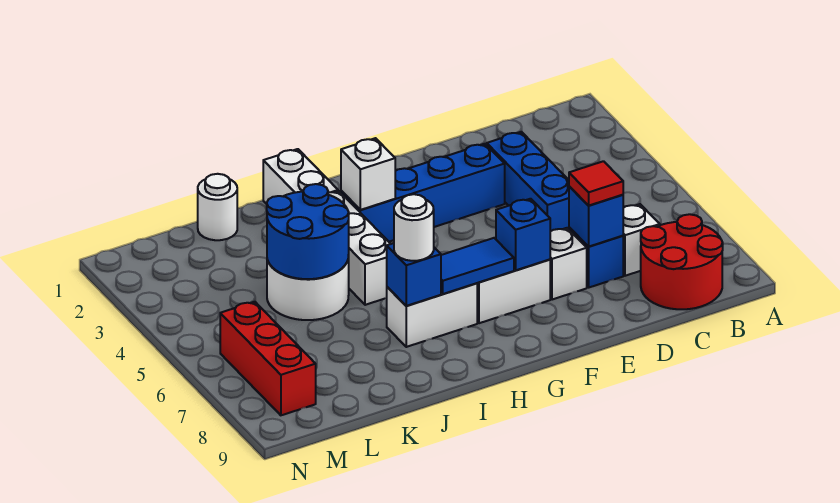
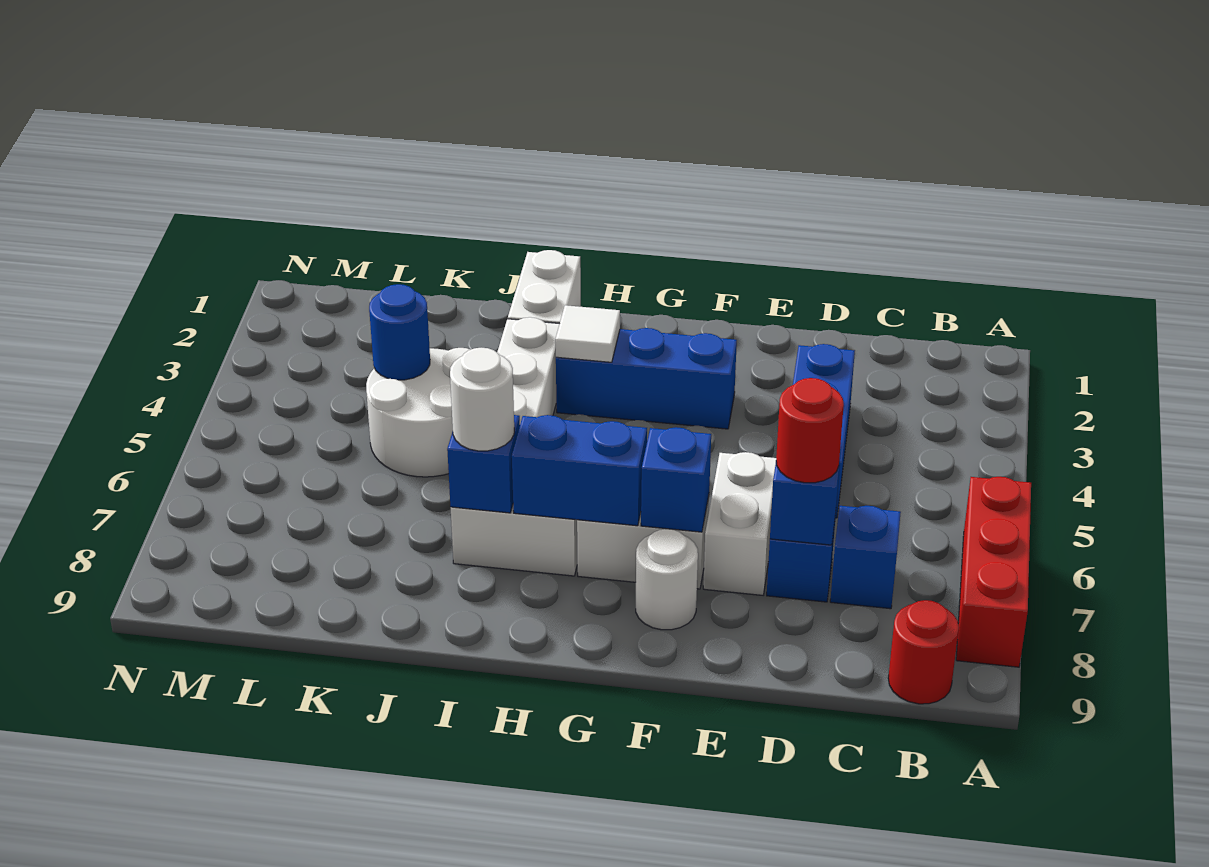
red round brick B8:C9 level 1 -> red round brick B9 level 1
white brick C7 level 1 -> blue brick C7 level 1
red tile D7 level 3 -> red round brick D7 level 3
blue brick E3:H3 level 1 -> blue brick F3:H3 level 1
white brick E7 level 1 -> white brick E6:E7 level 1
blue tile G7:H7 level 2 -> blue brick G7:H7 level 2
white brick H3 level 2 -> white tile H3 level 2
blue round brick J4:K5 level 2 -> blue round brick K4 level 2
white round brick K1 level 1 -> white round brick F8 level 1
red brick M6:M8 level 1 -> red brick A6:A8 level 1

